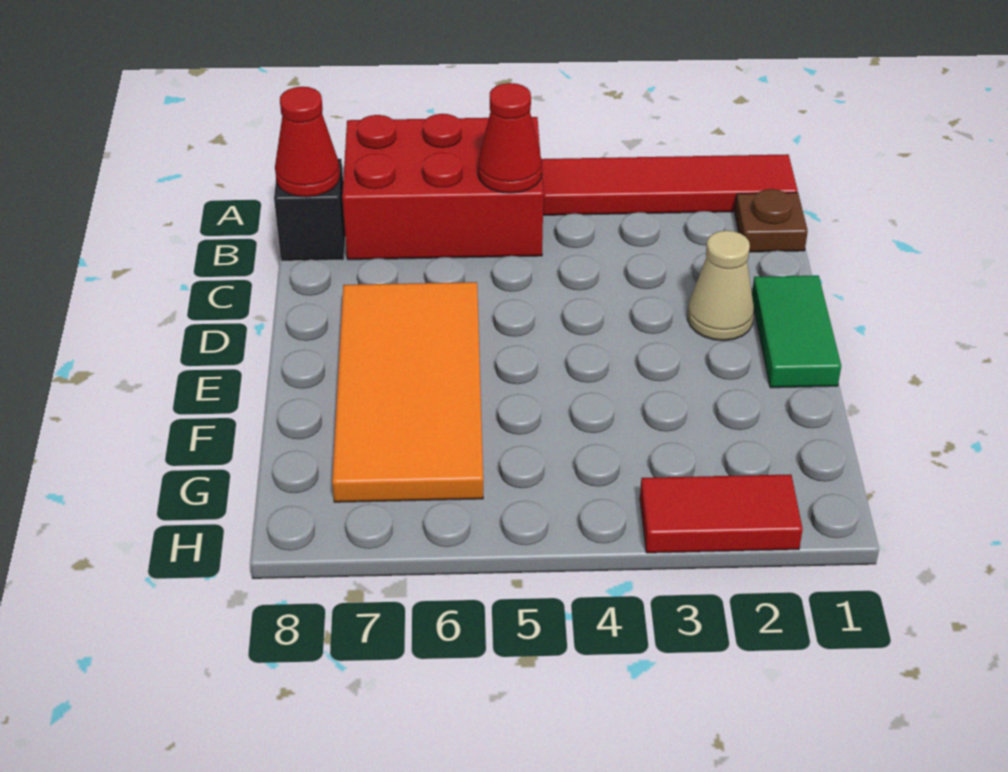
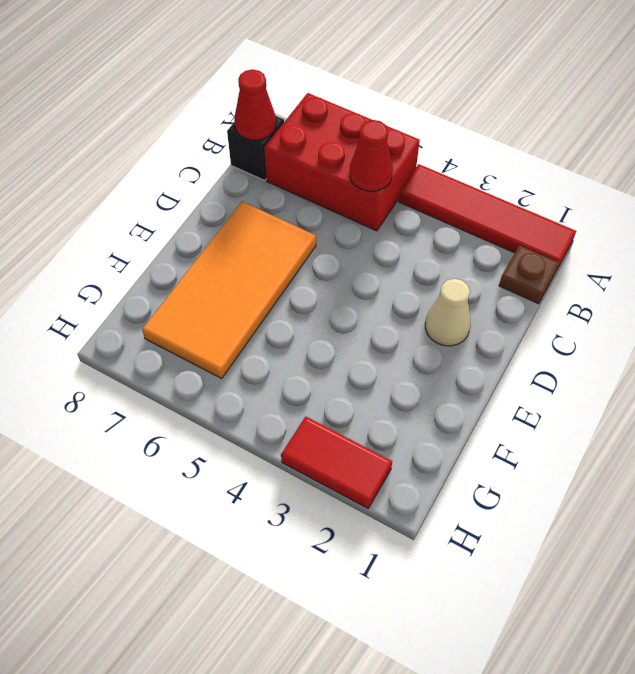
green tile D1:E1 level 1 -> none

